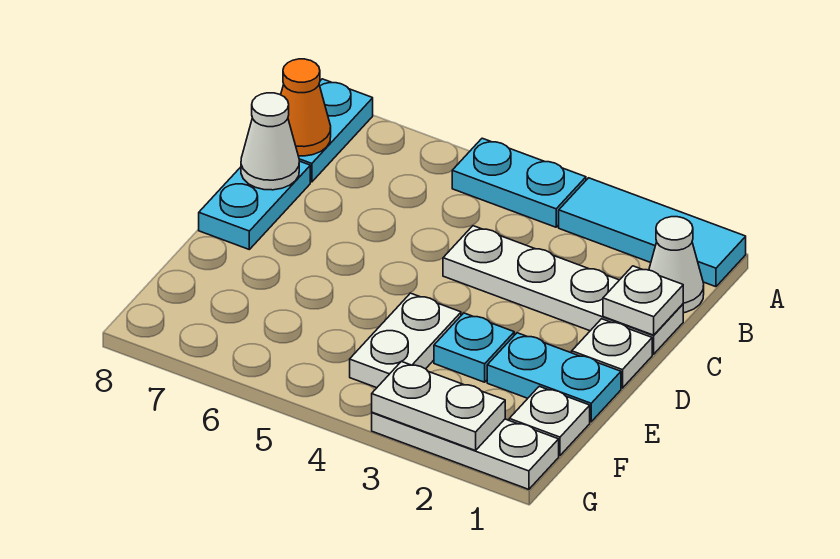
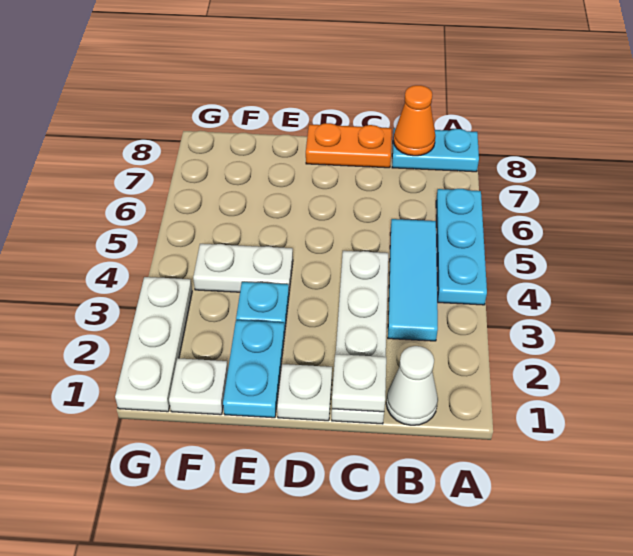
cyan tile A1:A3 level 1 -> cyan tile B3:B5 level 1
cyan plate A4:A5 level 1 -> cyan plate A4:A6 level 1
cyan plate C8:D8 level 1 -> orange plate C8:D8 level 1
white cone C8 level 2 -> none
white plate G2:G3 level 2 -> none

